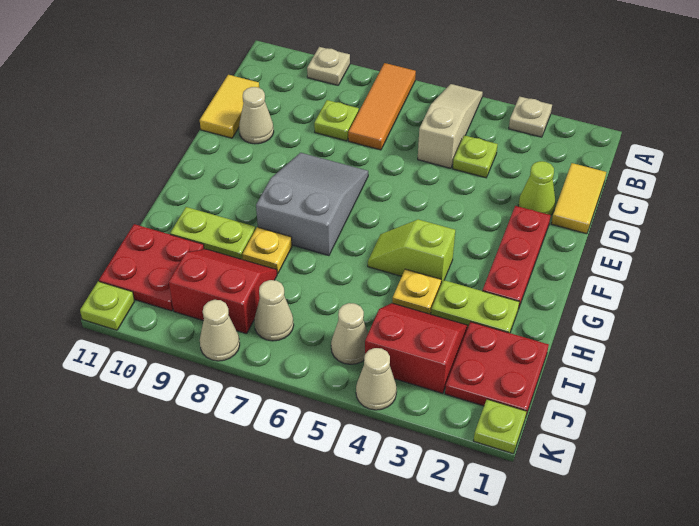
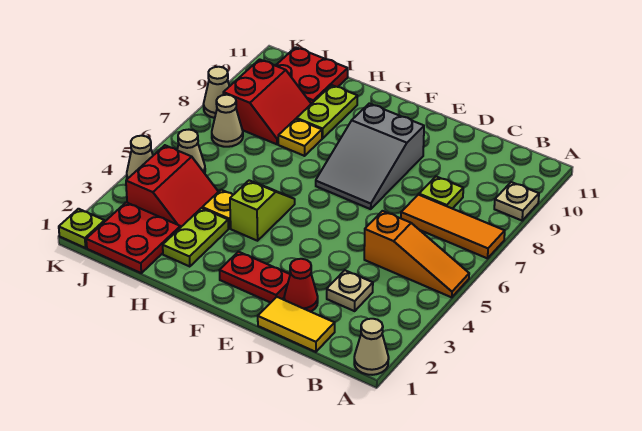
tan plate A3 level 1 -> tan plate C3 level 1
tan slope A5:C5 level 1 top C -> orange slope A5:C5 level 1 top C
lime plate C4 level 1 -> none
yellow tile C11:D11 level 1 -> none
lime cone D2 level 1 -> red cone D2 level 1
tan cone D10 level 1 -> tan cone A1 level 1
red plate E2:G2 level 1 -> red plate E2:F2 level 1
grey slope E7:G8 level 1 top G -> grey slope E7:F9 level 1 top 9
lime plate K11 level 1 -> none

